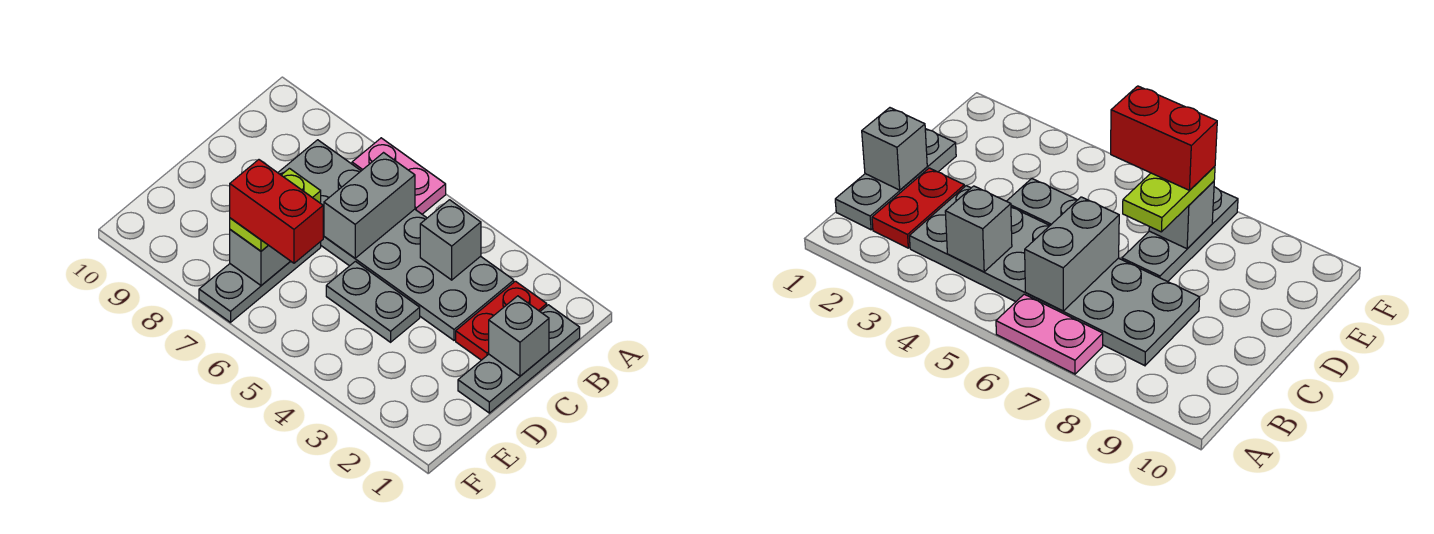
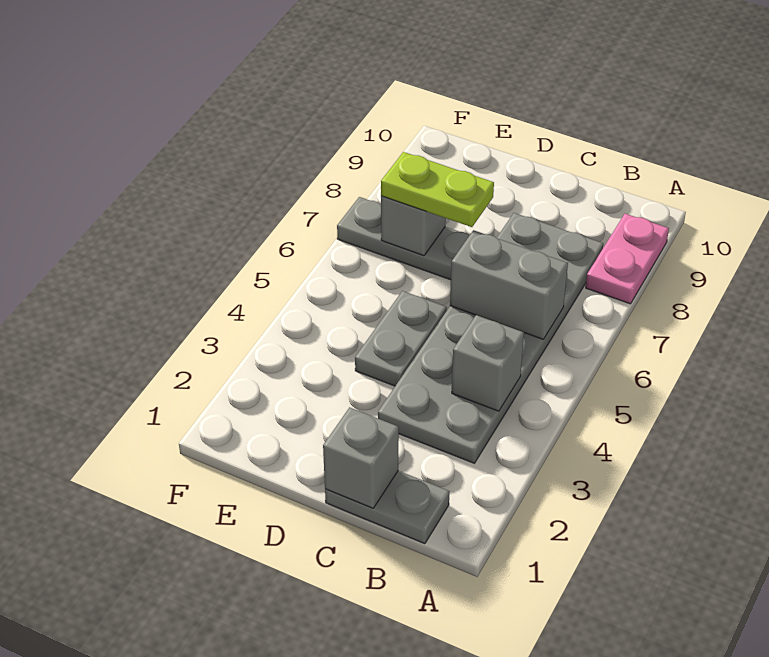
pink plate A6:A7 level 1 -> pink plate A8:A9 level 1
grey plate B1:D1 level 1 -> grey plate B1:C1 level 1
red plate B2:C2 level 1 -> none
red brick E6:E7 level 4 -> none

